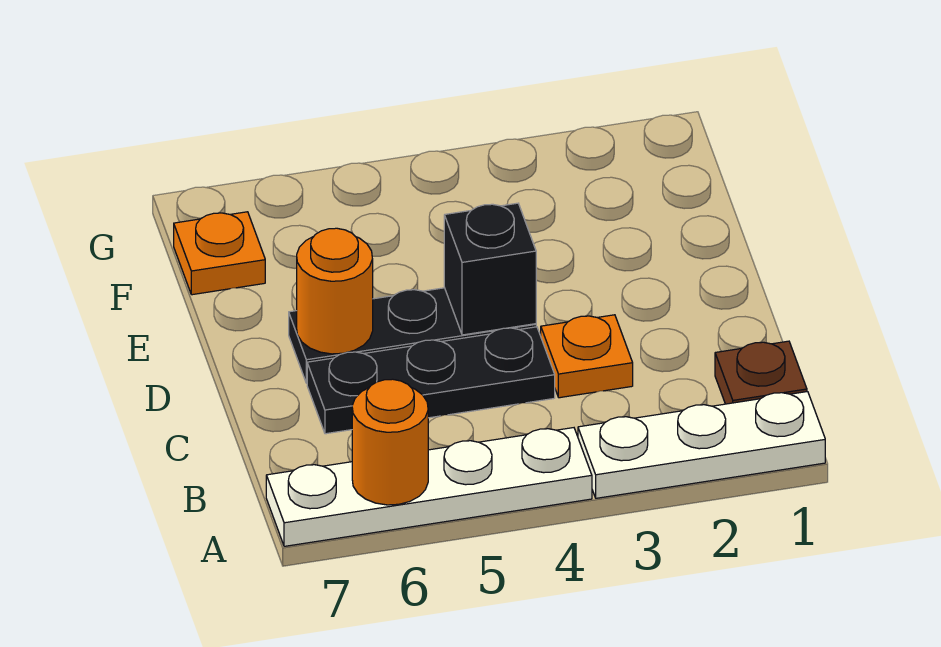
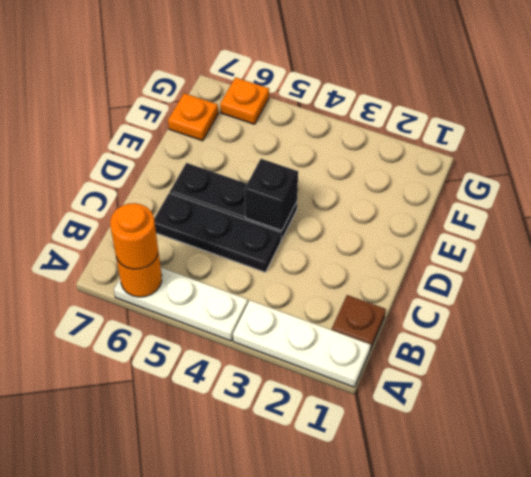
white plate A4:A7 level 1 -> white plate A4:A6 level 1
orange plate C3 level 1 -> orange plate G6 level 1
orange round brick D6 level 2 -> orange round brick A6 level 3

